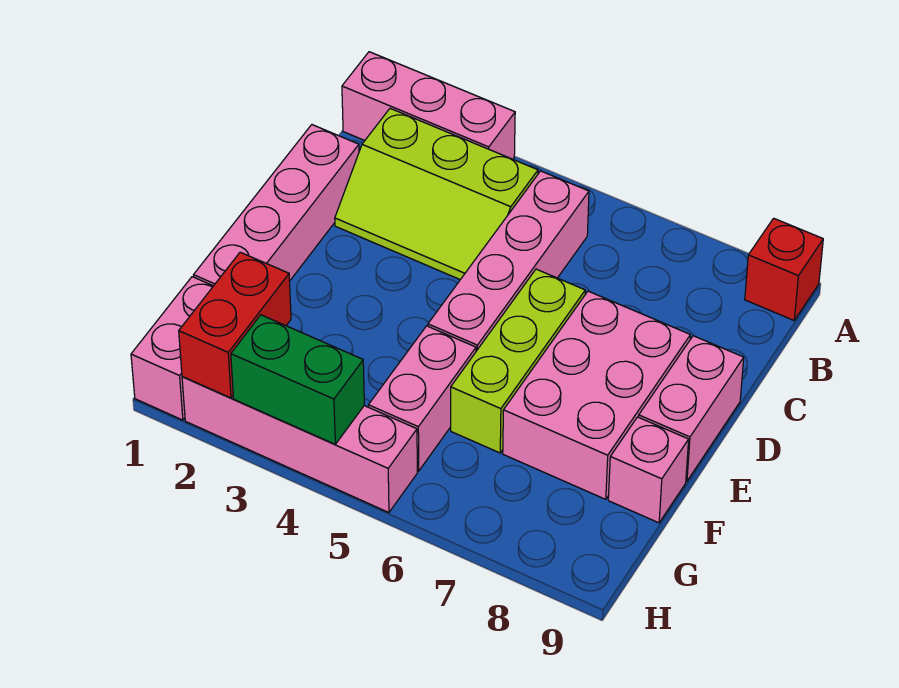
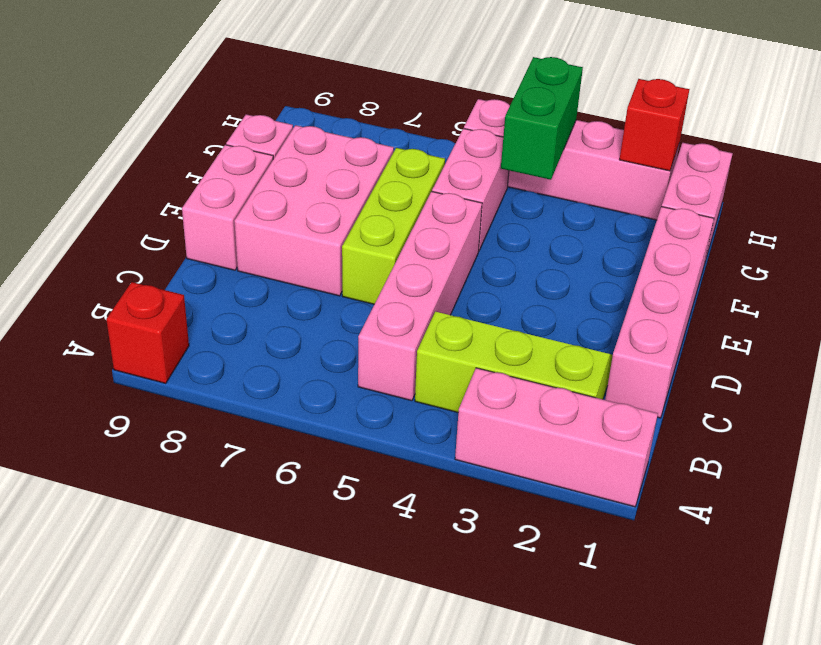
red brick G2:H2 level 2 -> red brick H2 level 2
green brick H3:H4 level 2 -> green brick G4:H4 level 2

